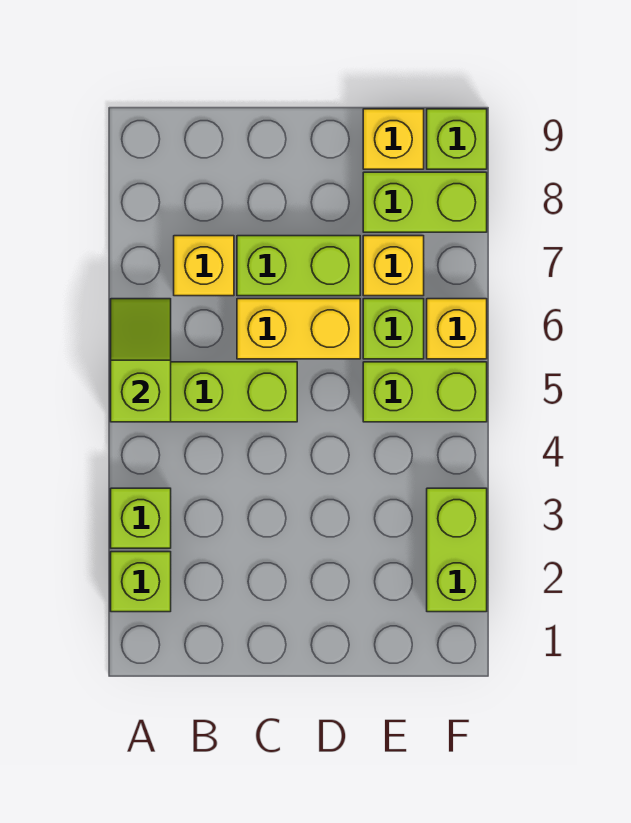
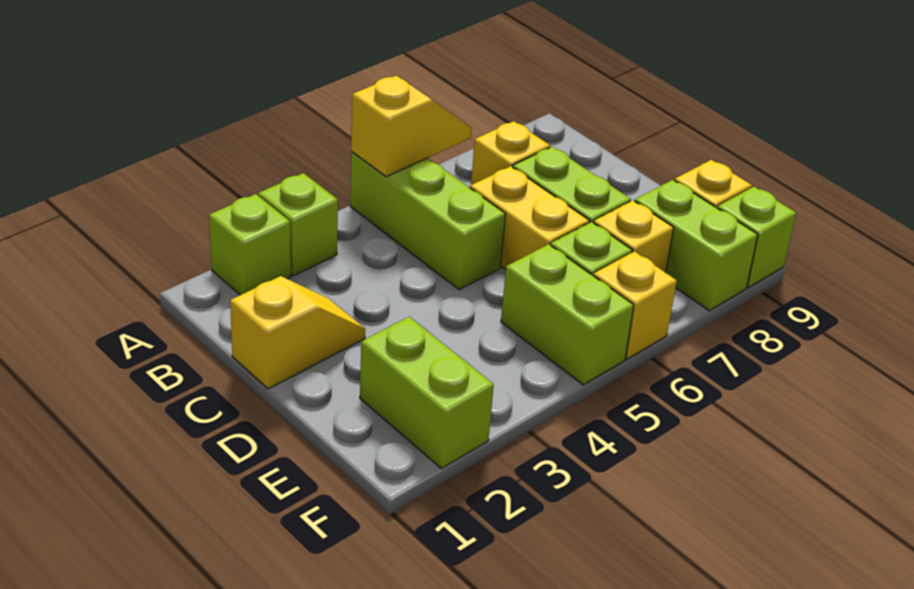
lime slope A5:A6 level 2 top 5 -> yellow slope A5:A6 level 2 top 5
none -> yellow slope C1:C2 level 1 top 1
lime brick F2:F3 level 1 -> lime brick E2:F2 level 1

